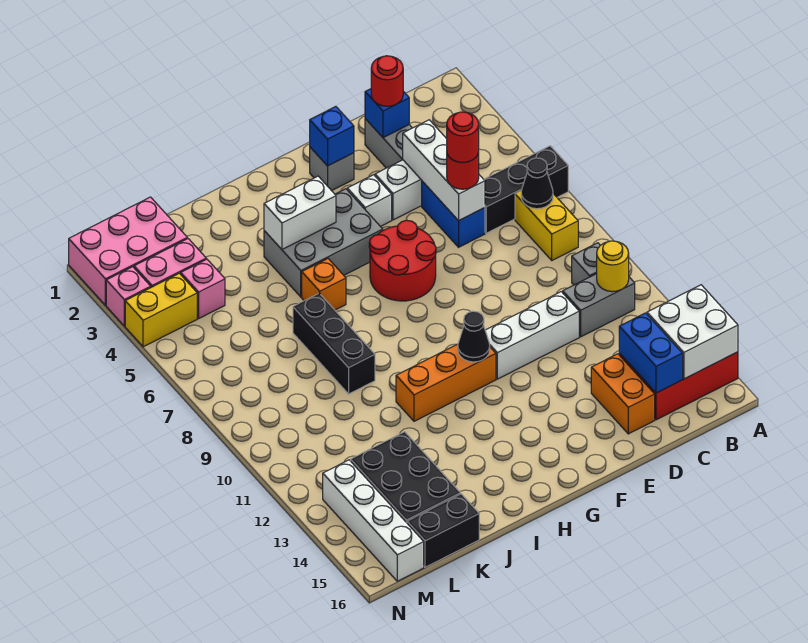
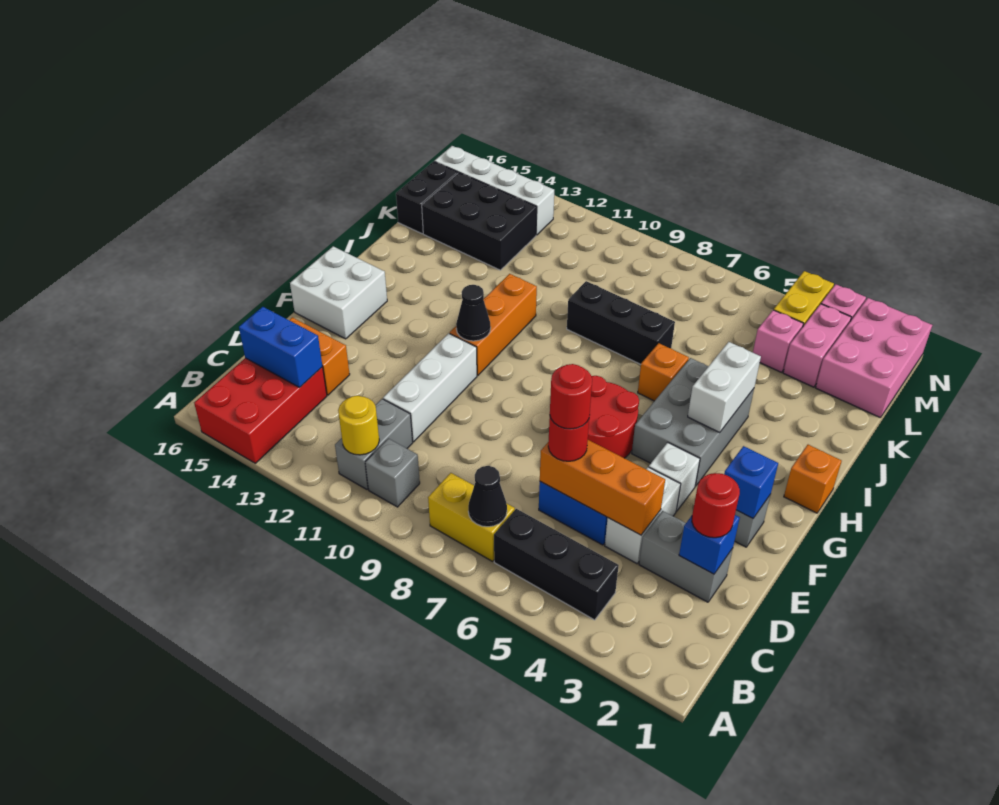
black brick A6:C6 level 1 -> black brick B4:B6 level 1
white brick A14:B15 level 2 -> white brick F15:G16 level 1
white brick D4:D6 level 2 -> orange brick D4:D6 level 2
none -> orange brick H1 level 1

